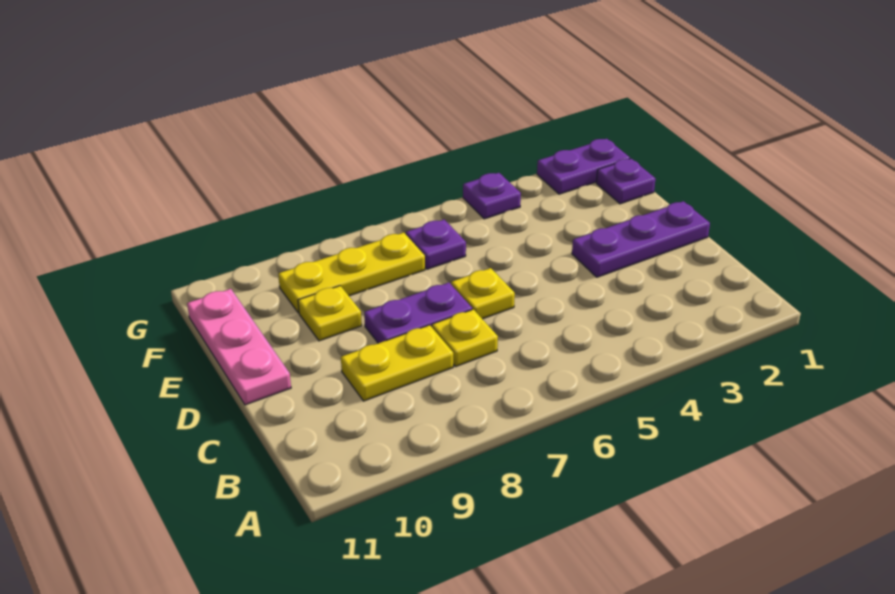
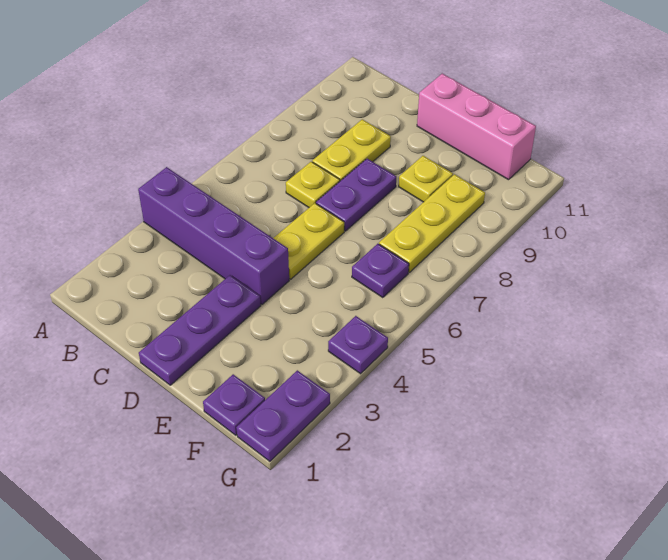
none -> purple brick A4:D4 level 1
yellow plate D6 level 1 -> yellow plate D5:D6 level 1
pink plate D11:F11 level 1 -> pink brick D11:F11 level 1

